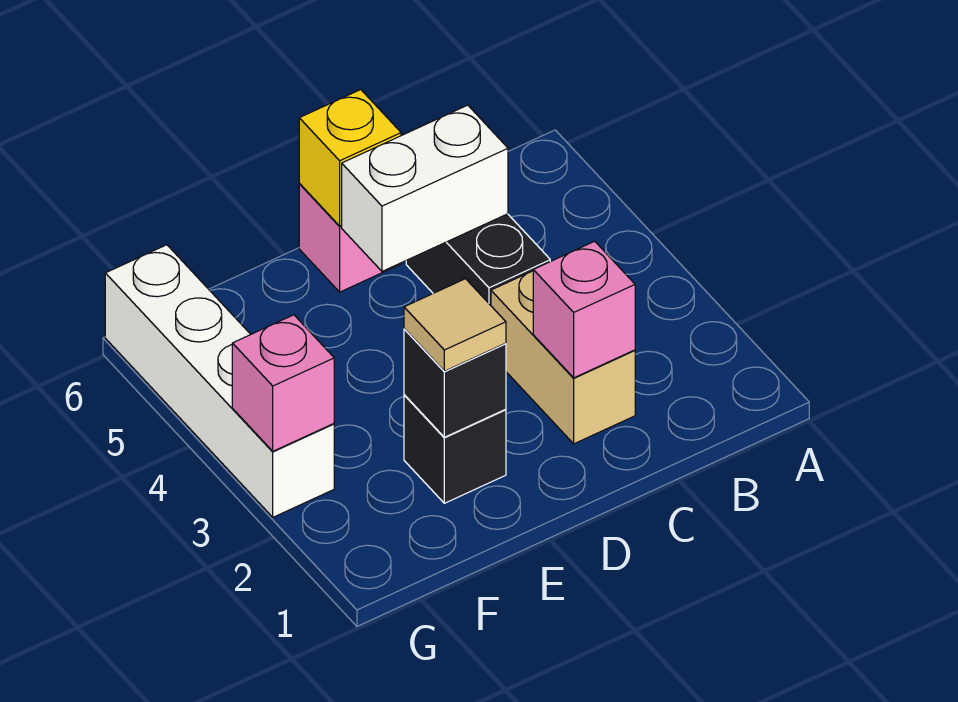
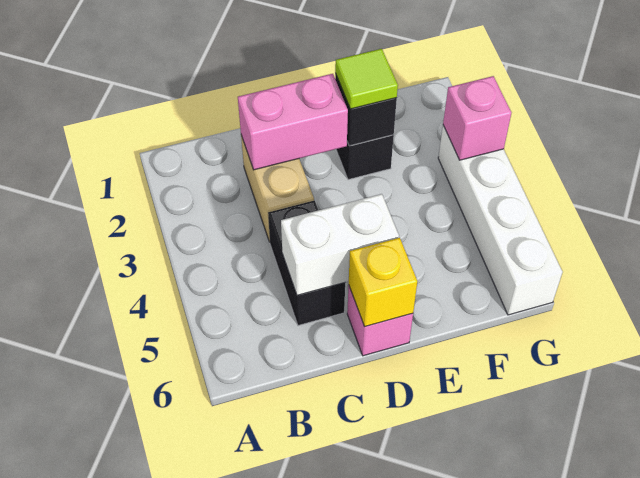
pink brick C2 level 2 -> pink brick C2:D2 level 2
tan tile E2 level 3 -> lime tile E2 level 3

